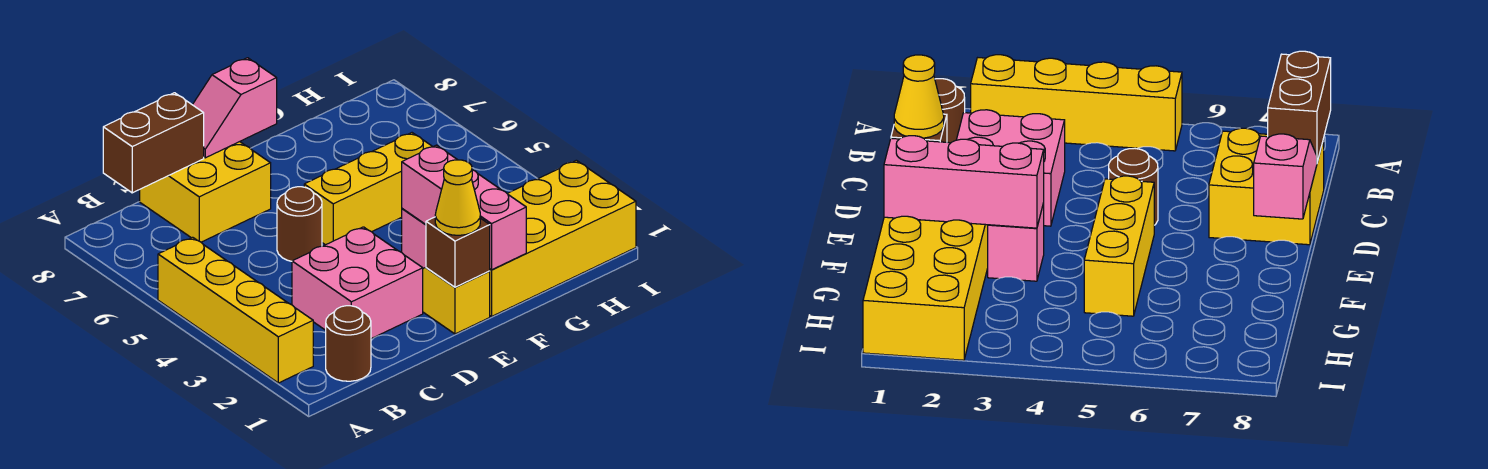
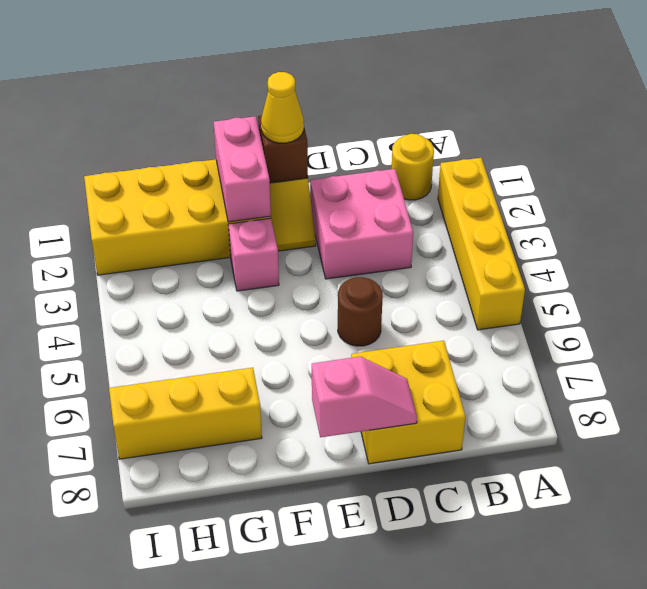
brown round brick B1 level 1 -> yellow round brick B1 level 1
brown brick B8:C8 level 2 -> none
yellow brick E5:G5 level 1 -> yellow brick G7:I7 level 1
pink brick F1:F3 level 2 -> pink brick F1:F2 level 2

